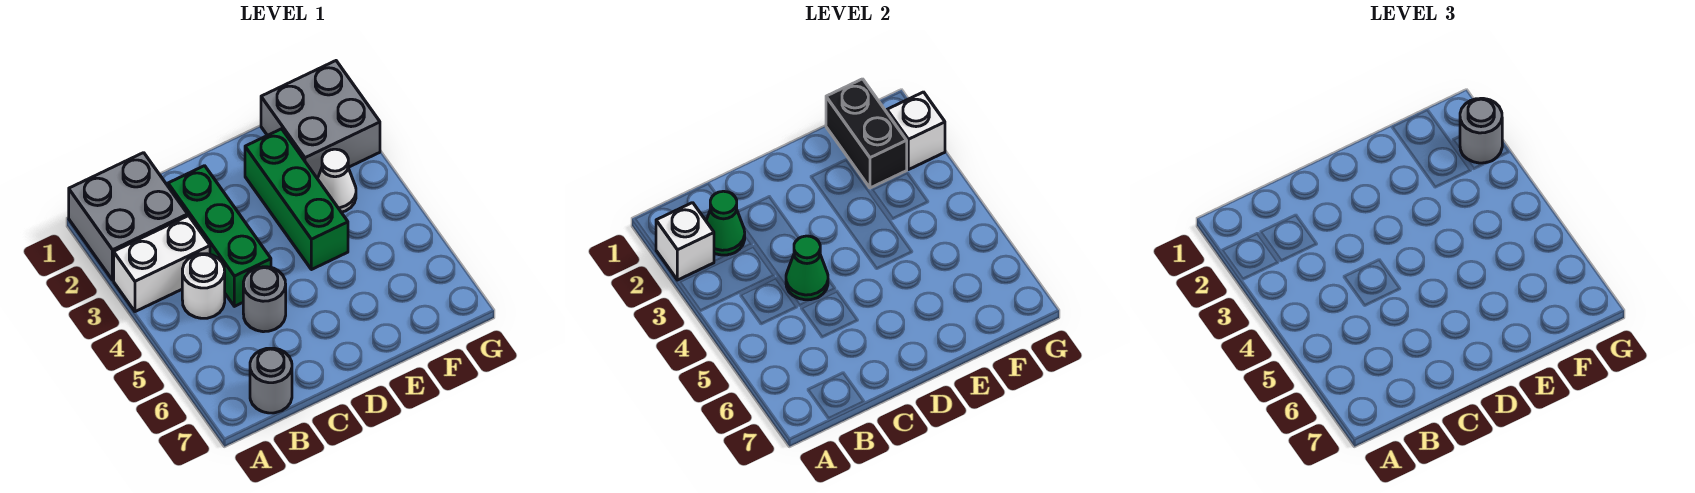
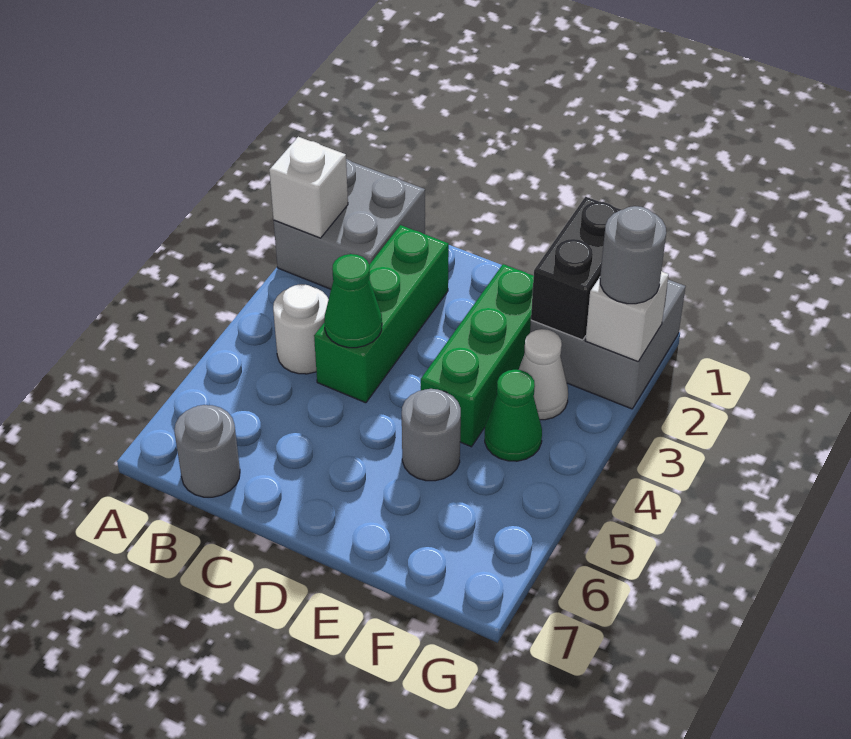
white brick A3:B3 level 1 -> none
green cone B2 level 2 -> green cone F4 level 1
grey round brick C5 level 1 -> grey round brick E5 level 1

